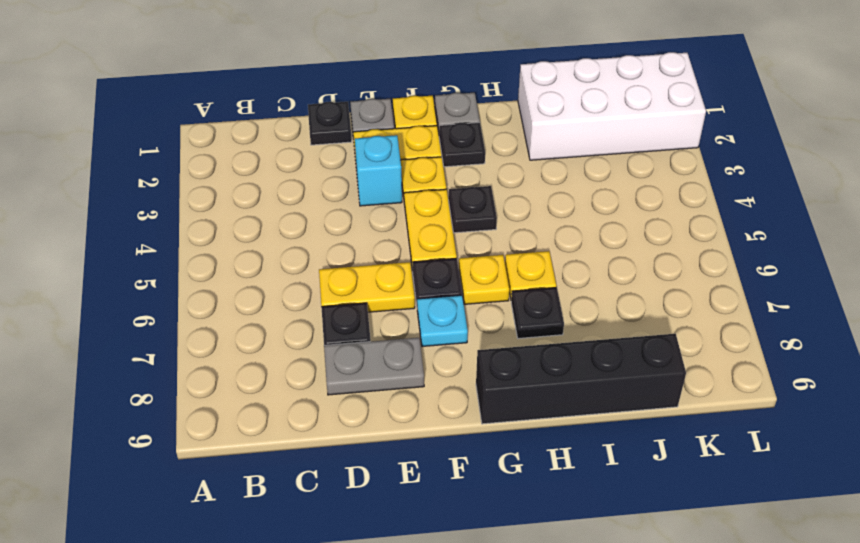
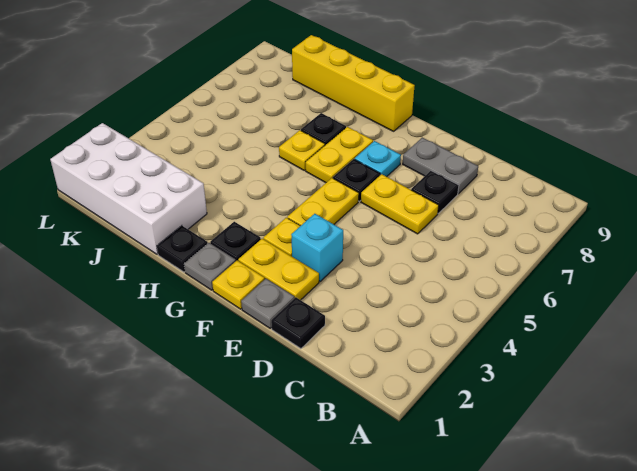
black plate G4 level 1 -> black plate H1 level 1
yellow plate G6 level 1 -> yellow plate G6:G7 level 1
black brick G9:J9 level 1 -> yellow brick G9:J9 level 1

